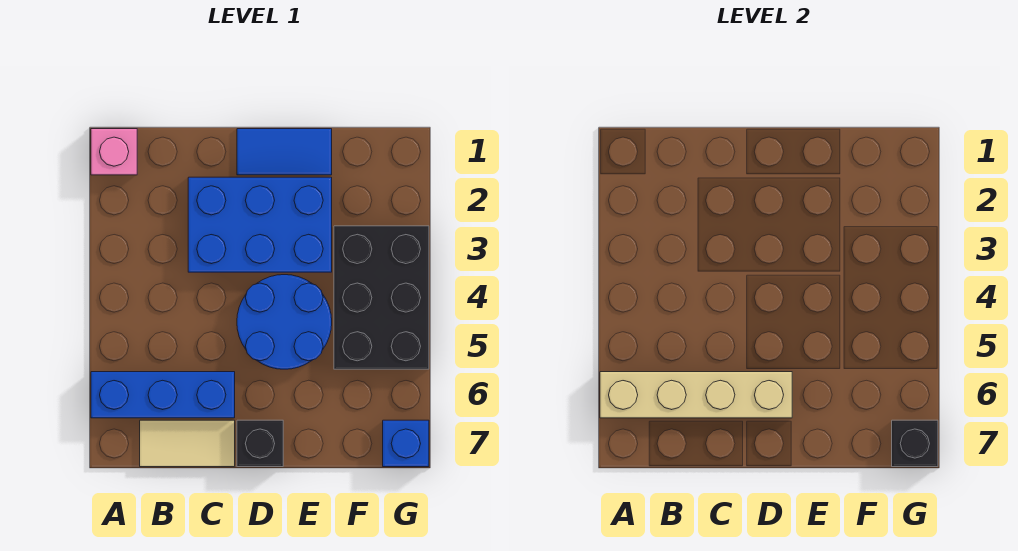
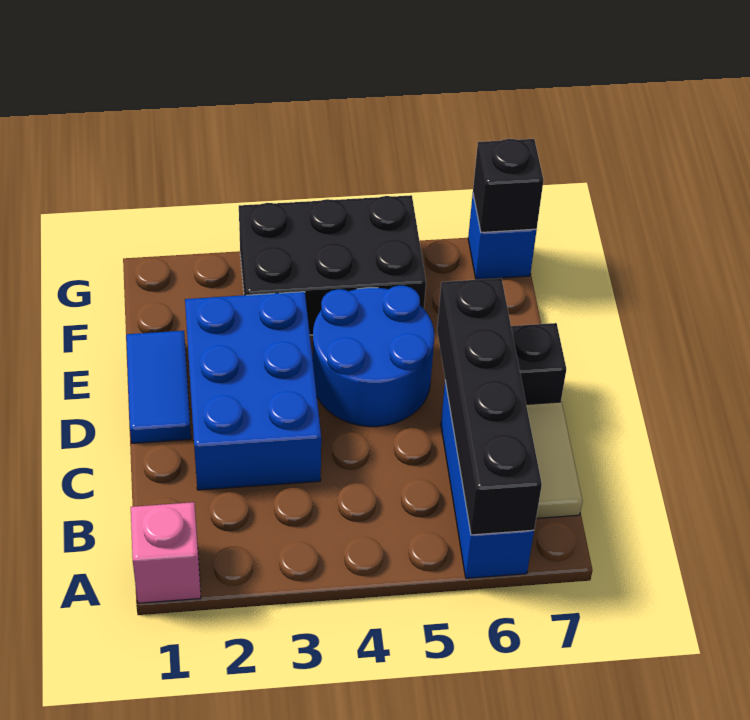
tan brick A6:D6 level 2 -> black brick A6:D6 level 2

